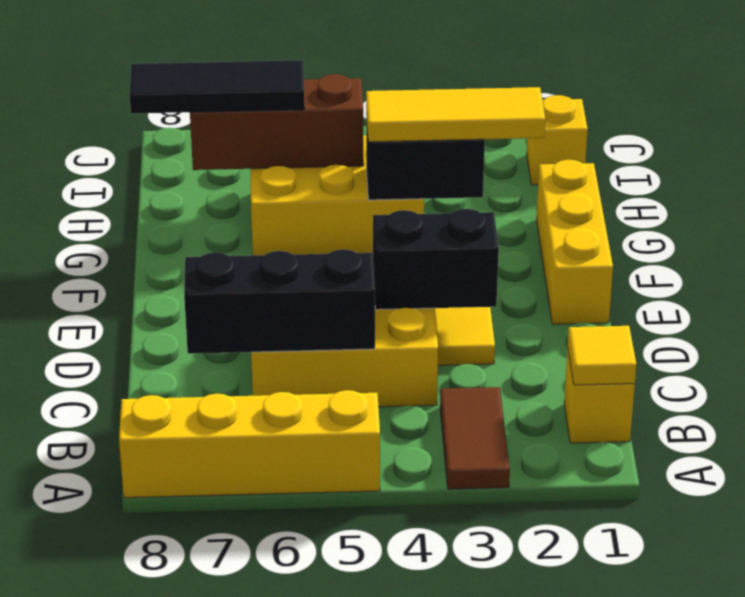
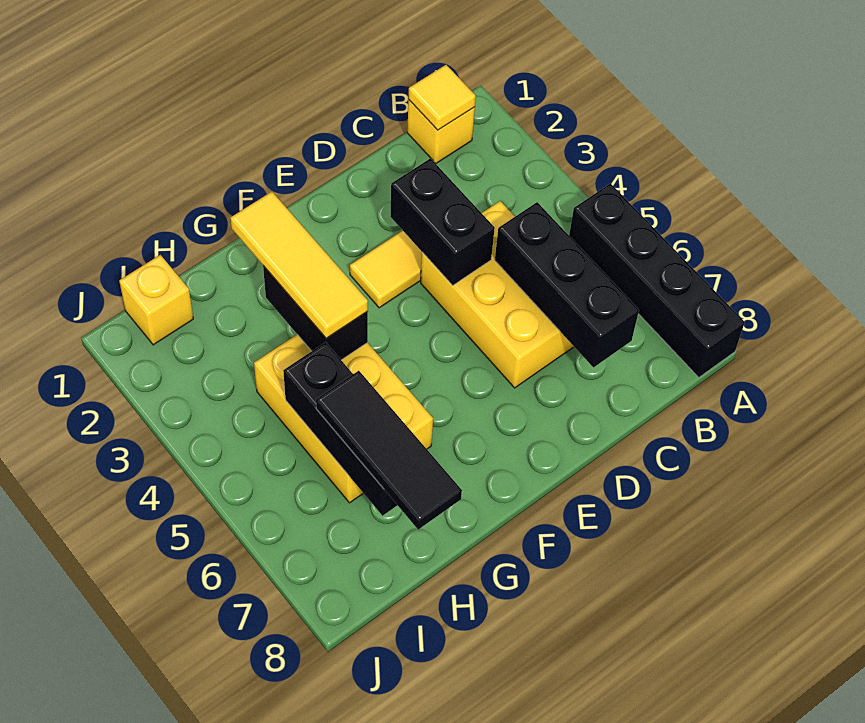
brown tile A3:B3 level 1 -> none
yellow brick A5:A8 level 1 -> black brick A5:A8 level 1
yellow brick E1:G1 level 1 -> none
brown brick H5:H7 level 2 -> black brick H5:H7 level 2

